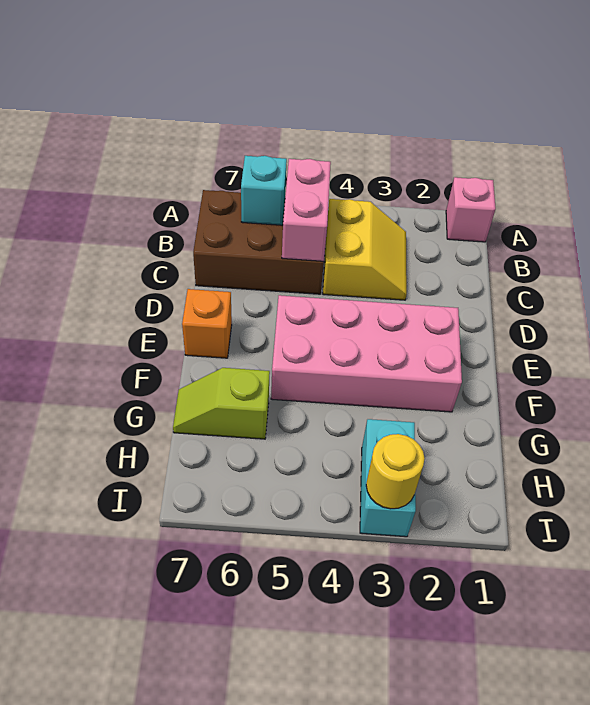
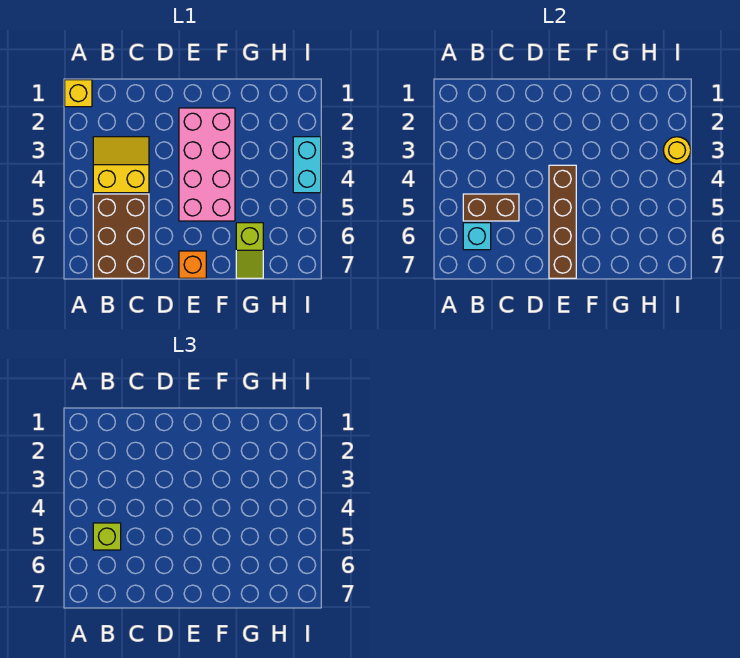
pink brick A1 level 1 -> yellow brick A1 level 1
pink brick B5:C5 level 2 -> brown brick B5:C5 level 2
none -> lime brick B5 level 3
none -> brown brick E4:E7 level 2
cyan brick H3:I3 level 1 -> cyan brick I3:I4 level 1

